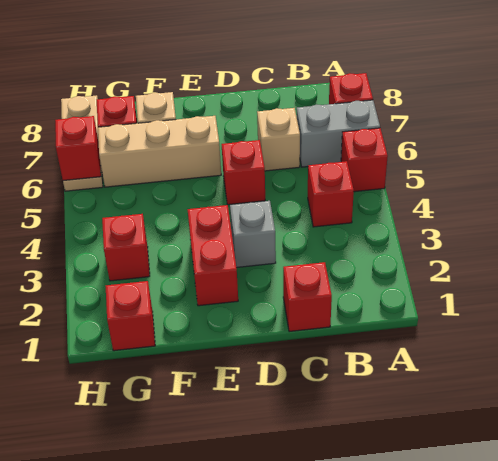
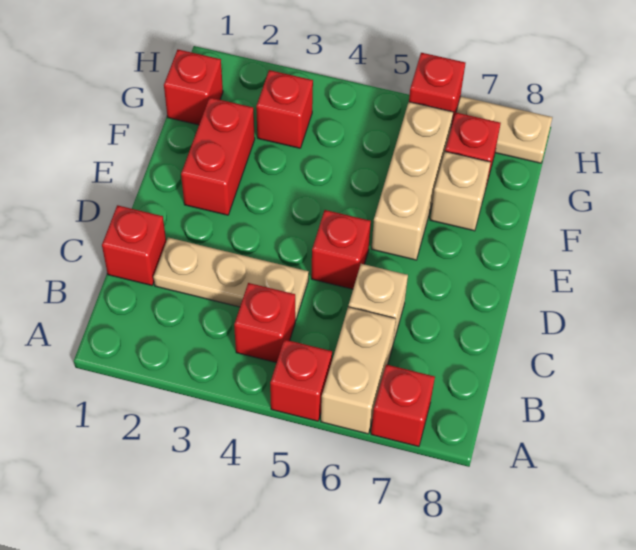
grey brick A6:B6 level 1 -> tan brick A6:B6 level 1
none -> tan plate C2:C4 level 1
grey brick D3 level 1 -> none
red brick E2:E3 level 1 -> red brick E2:F2 level 1

